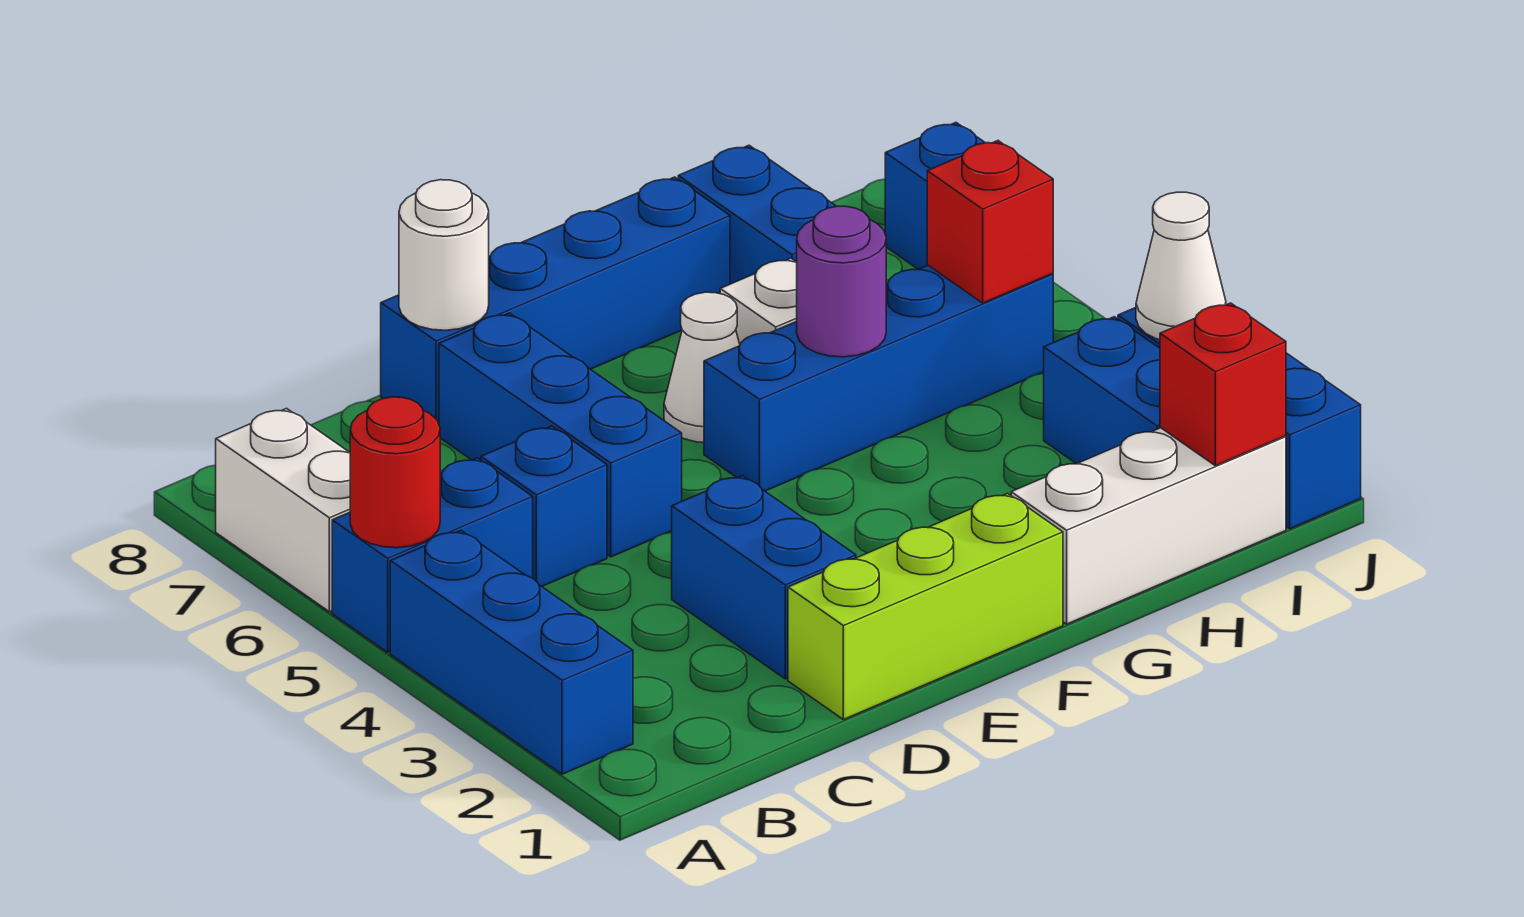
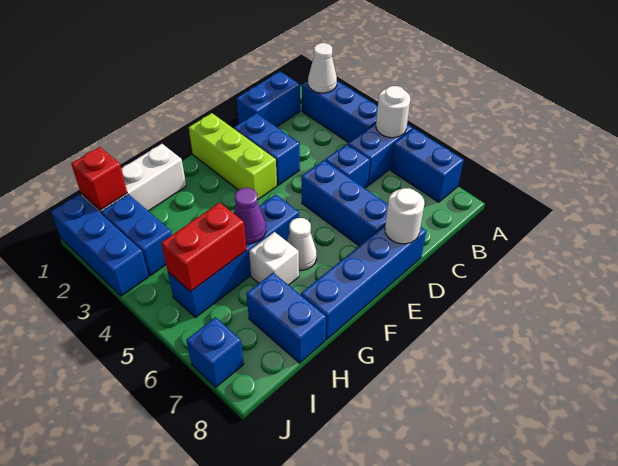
red round brick A5 level 2 -> white round brick A5 level 2
white brick A6:A7 level 1 -> blue brick A6:A7 level 1
none -> blue brick B1:C1 level 1
lime brick D1:F1 level 1 -> lime brick E1:E3 level 1
purple round brick G5 level 2 -> purple cone G5 level 2
red brick I5 level 2 -> red brick H5:I5 level 2
white cone J3 level 2 -> white cone A2 level 2

